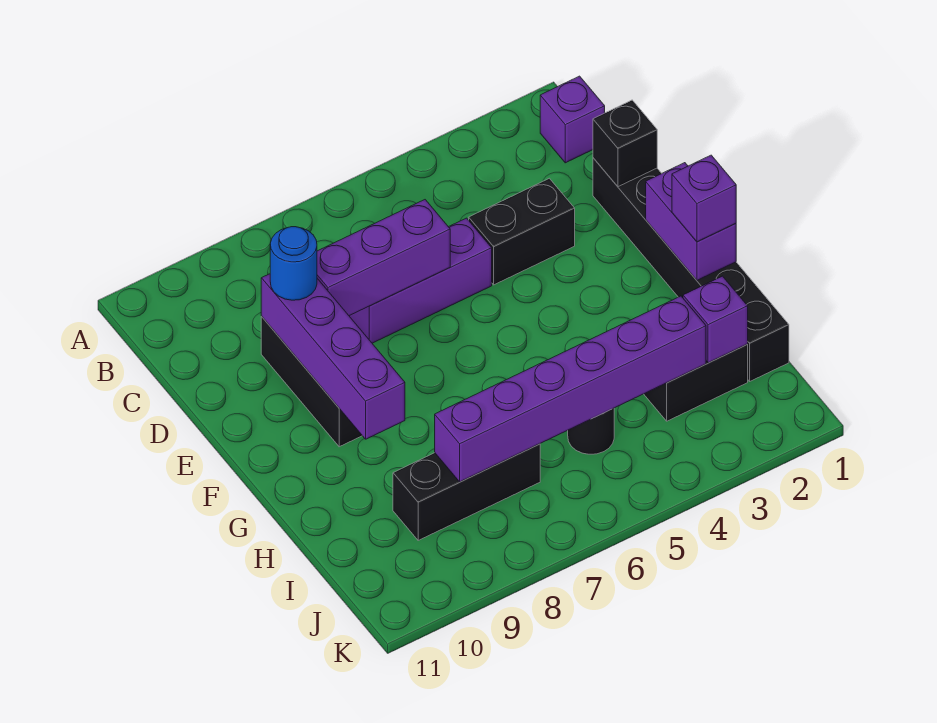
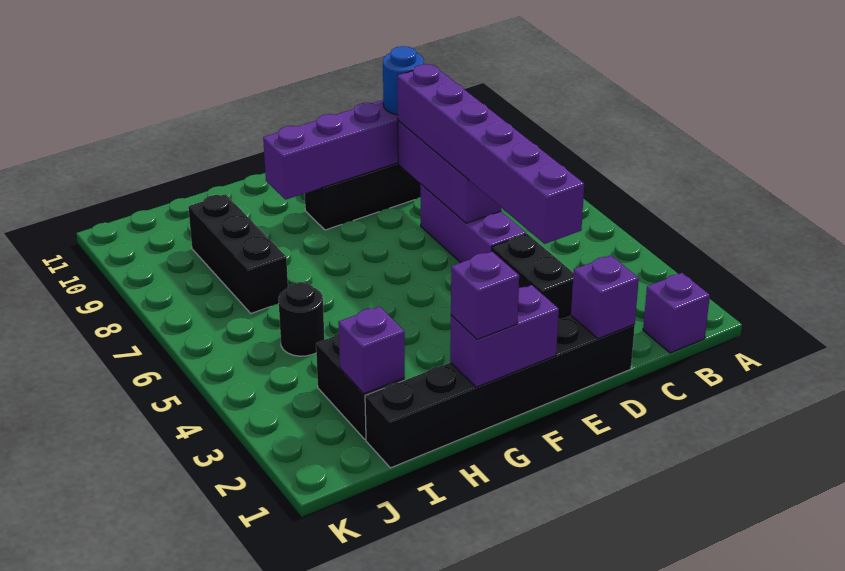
black brick D1 level 2 -> purple brick D1 level 2
purple brick I3:I8 level 2 -> purple brick D3:D8 level 3

